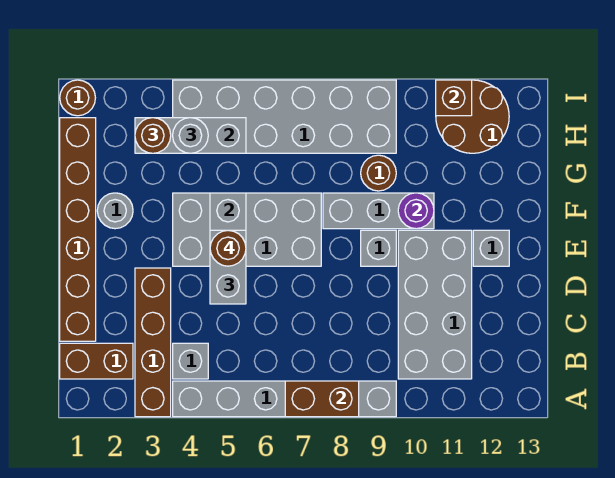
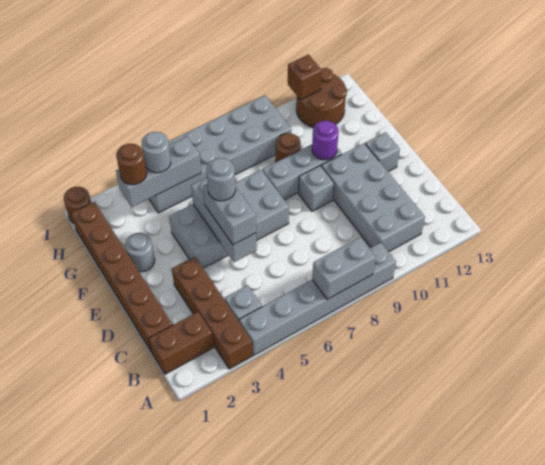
brown brick A7:A8 level 2 -> grey brick A7:A8 level 2
brown round brick E5 level 4 -> grey round brick E5 level 4

